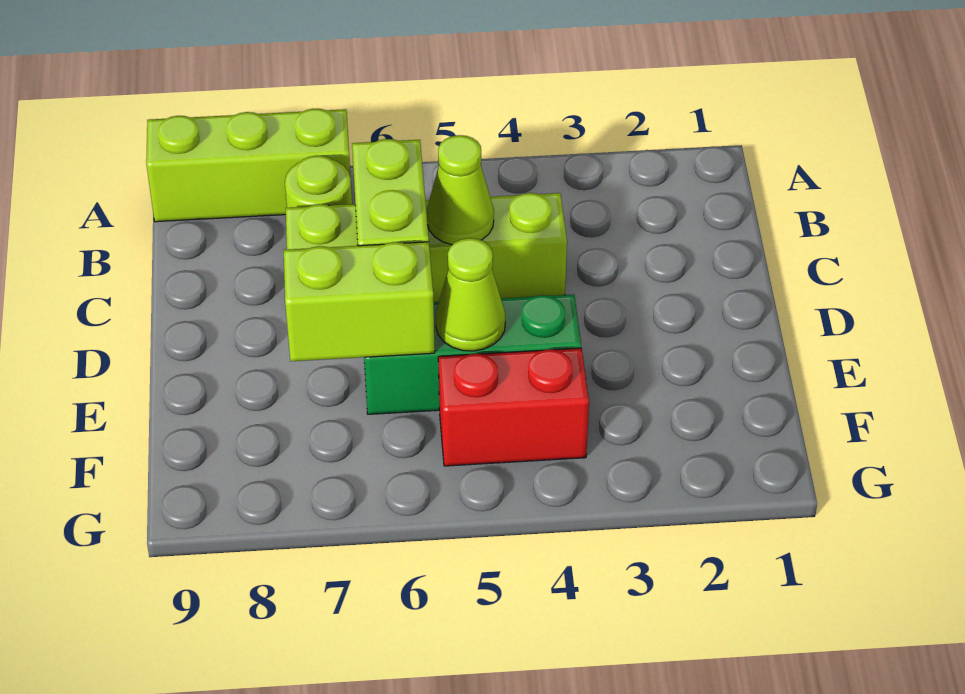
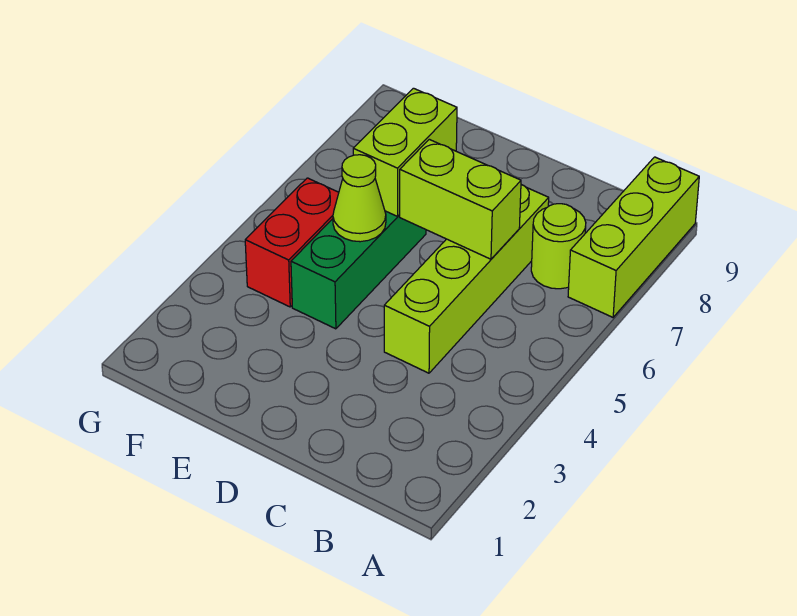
lime cone C5 level 2 -> none

